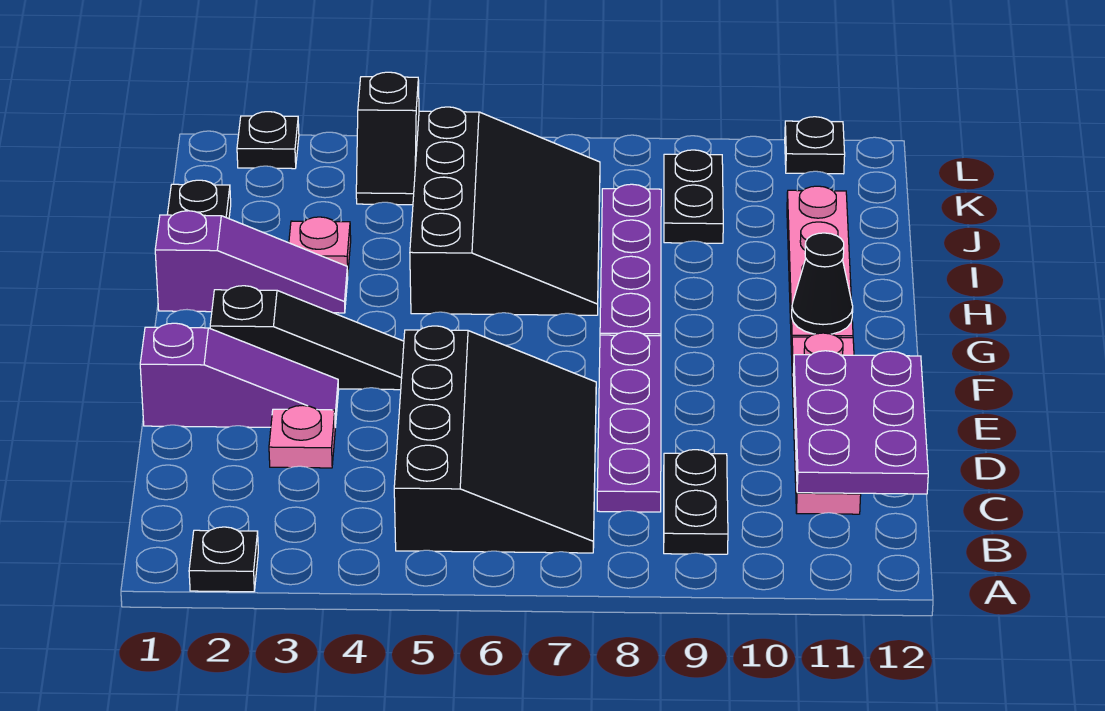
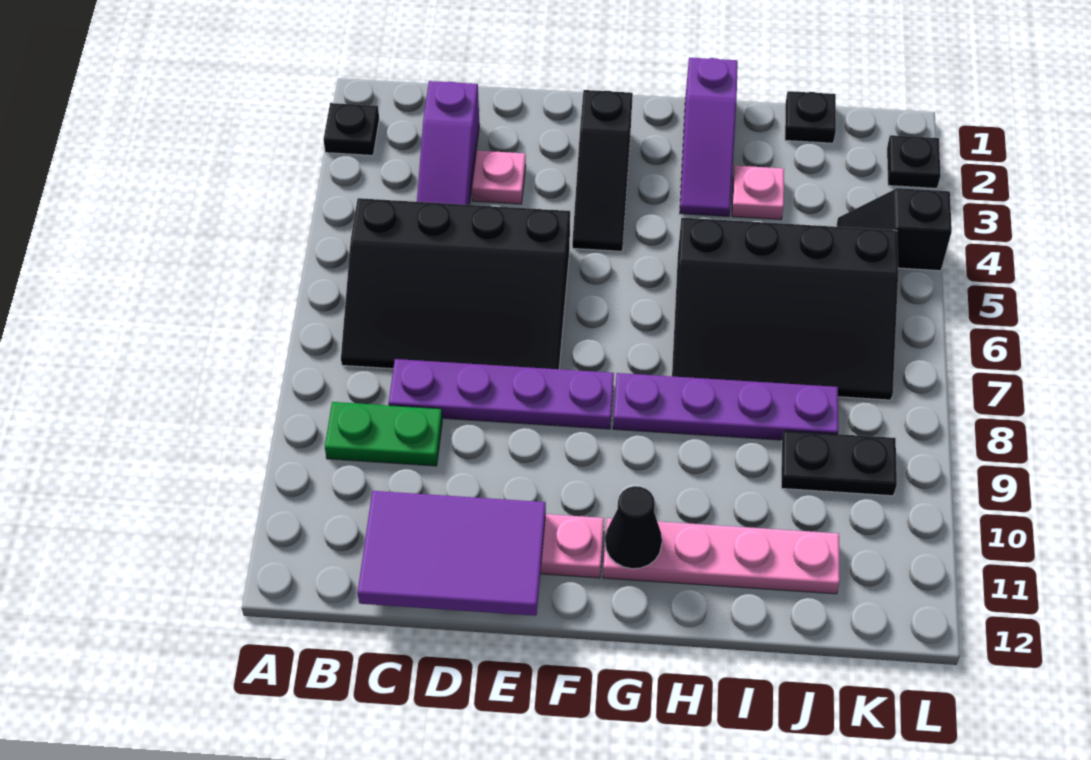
black plate B9:C9 level 1 -> green plate B9:C9 level 1
purple plate C11:E12 level 2 -> purple tile C11:E12 level 2
purple slope E1:E3 level 1 top 1 -> purple slope C2:C4 level 1 top 2
black plate L11 level 1 -> none

